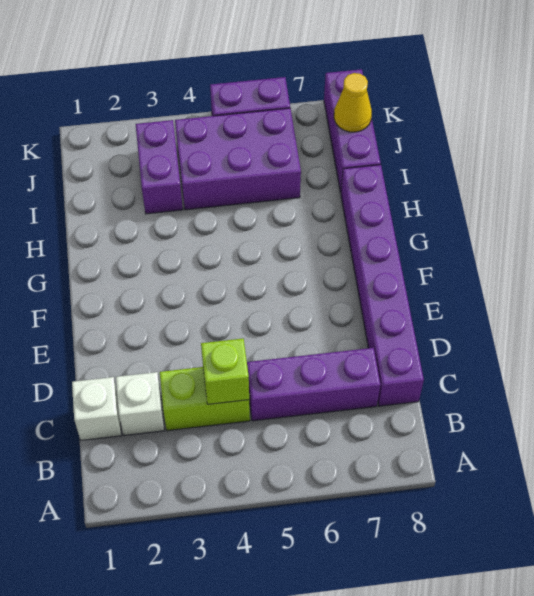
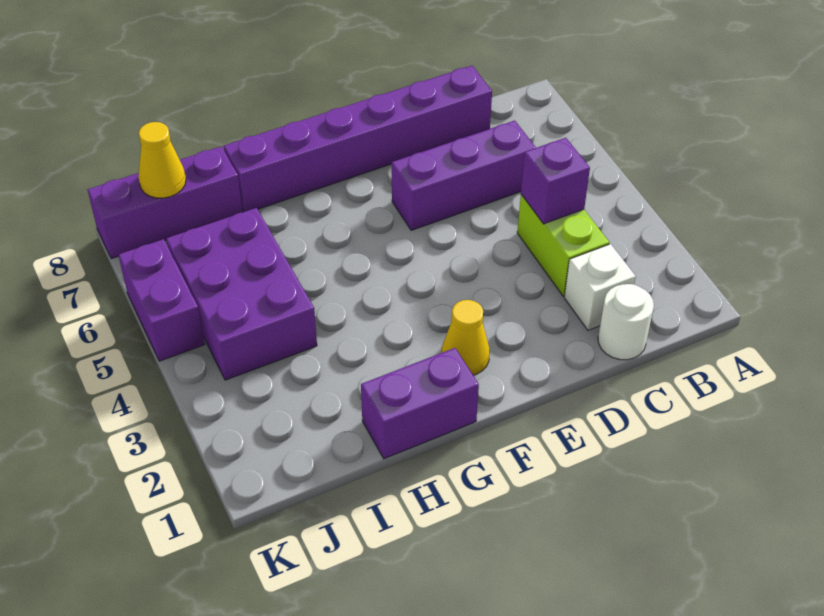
white brick C1 level 1 -> white round brick C1 level 1
lime brick C4 level 2 -> purple brick C4 level 2
purple brick C5:C7 level 1 -> purple brick C6:E6 level 1
none -> yellow cone F2 level 1
purple brick I3:J3 level 1 -> purple brick G1:H1 level 1

